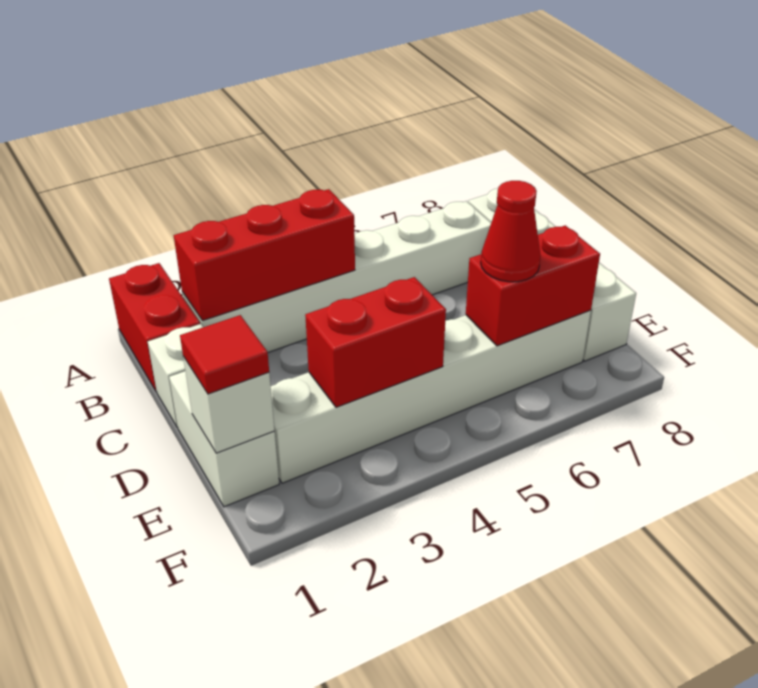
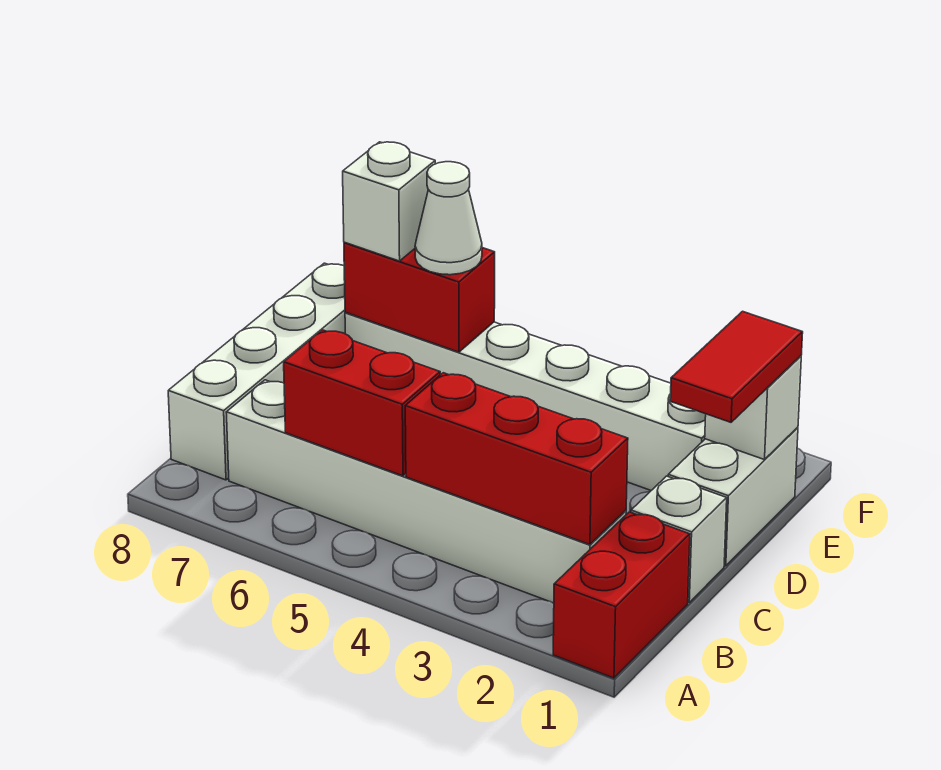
red tile E1 level 3 -> red tile D1:E1 level 3
red brick E3:E4 level 2 -> red brick B5:B6 level 2
red cone E6 level 3 -> white cone E6 level 3
none -> white brick E7 level 3

